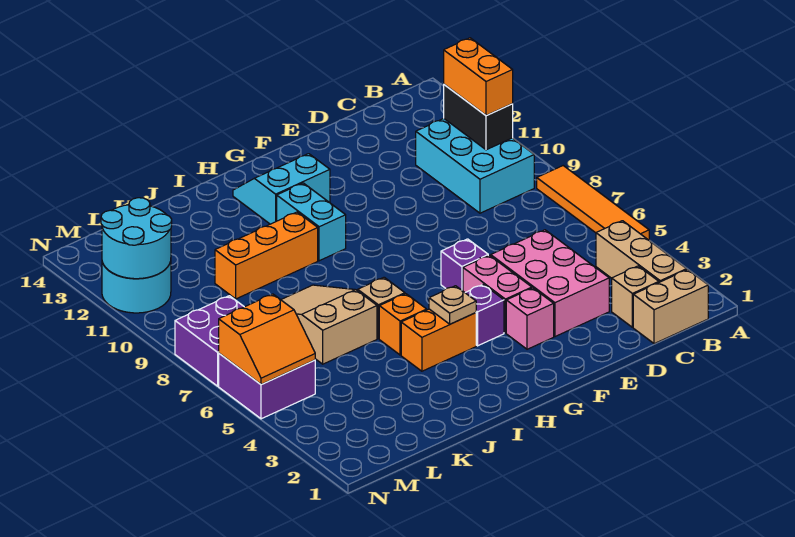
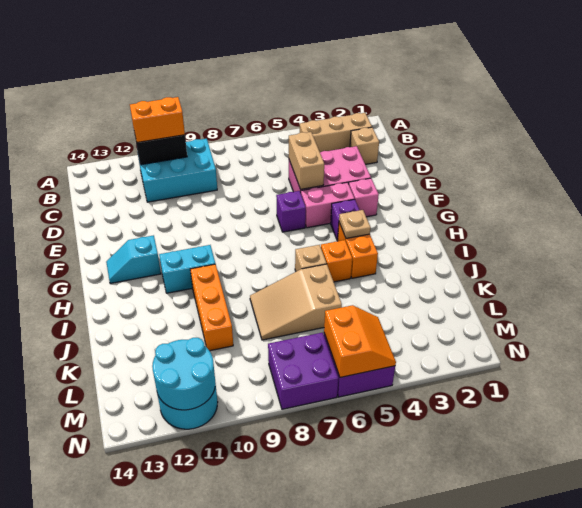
orange tile A5:A8 level 1 -> none
tan brick B1:C1 level 1 -> tan brick D5:E5 level 2
cyan slope G12:H13 level 1 top 12 -> cyan slope G12:G13 level 1 top 12

